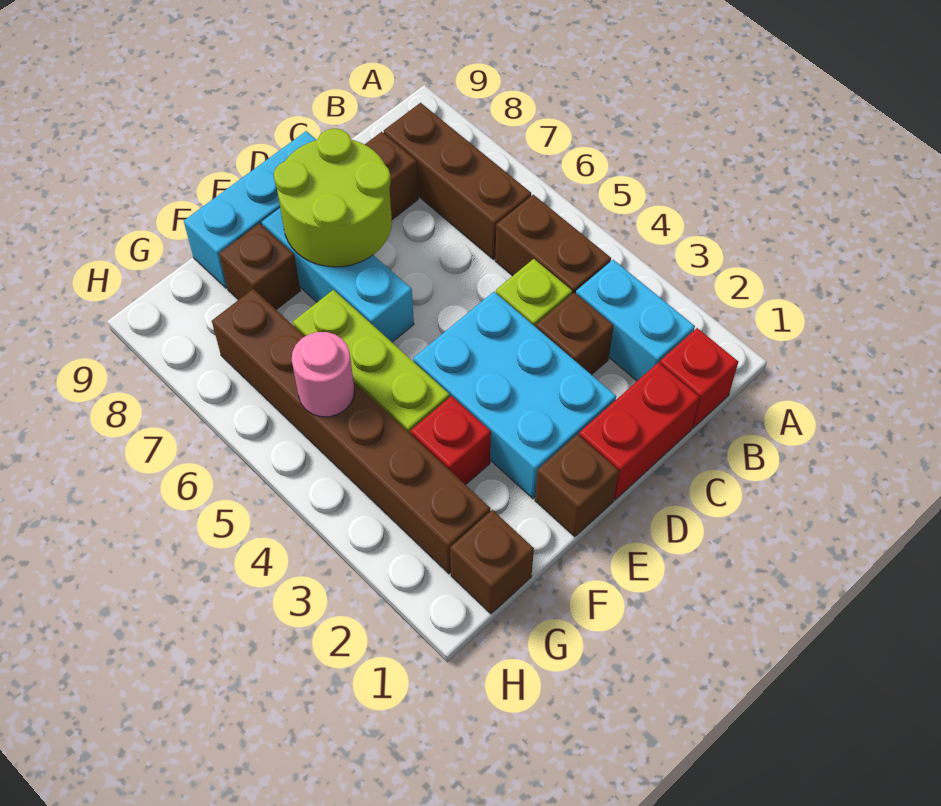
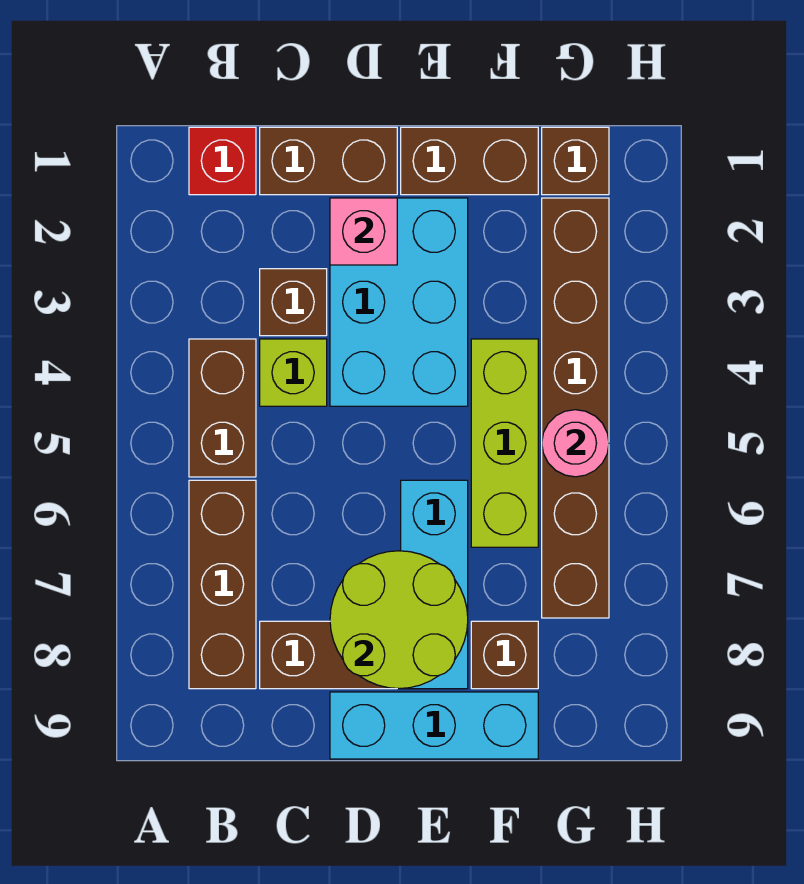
cyan brick B2:B3 level 1 -> none
red brick C1:D1 level 1 -> brown brick C1:D1 level 1
none -> pink brick D2 level 2
brown brick E1 level 1 -> brown brick E1:F1 level 1
red brick F3 level 1 -> none

